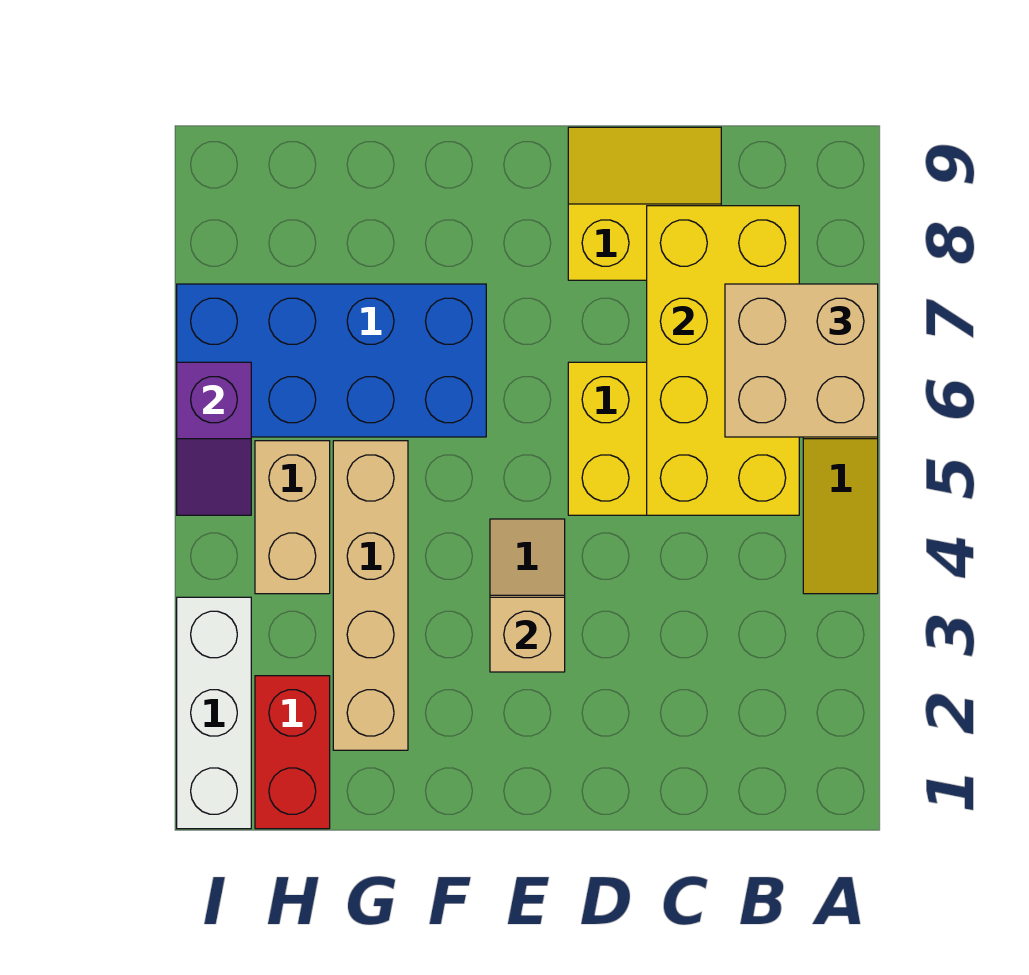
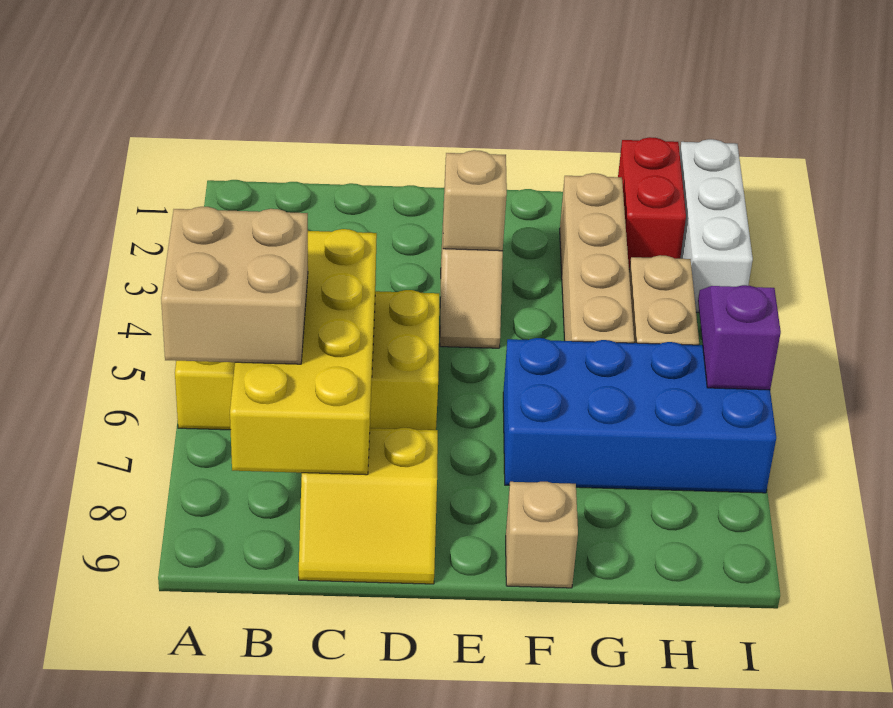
none -> tan brick F9 level 1

